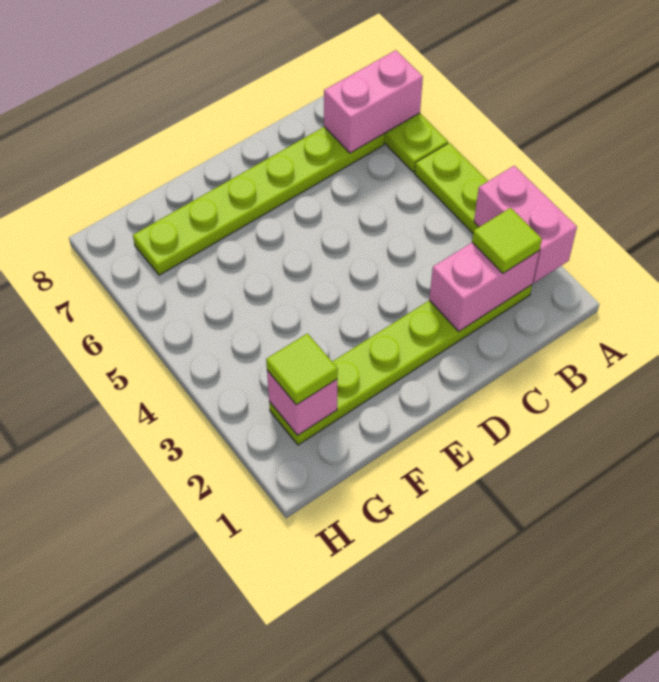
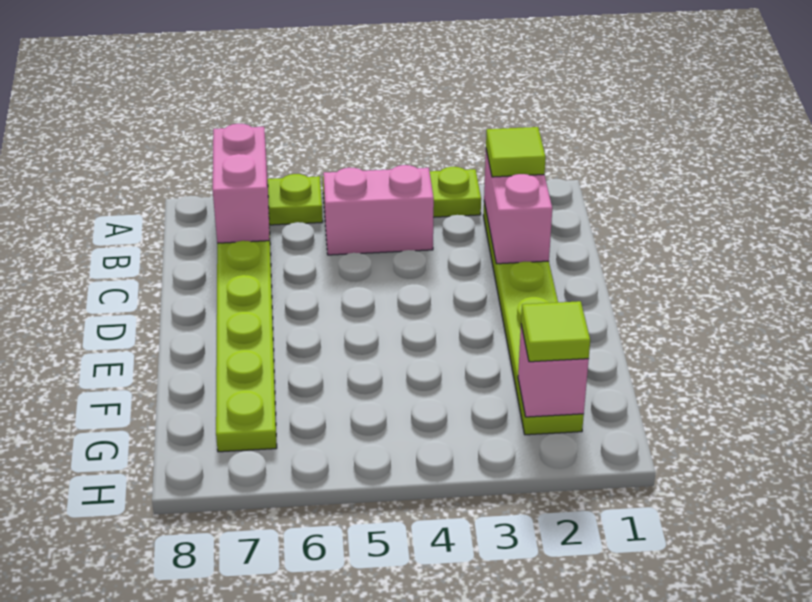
pink brick A2:A3 level 2 -> pink brick B4:B5 level 1

